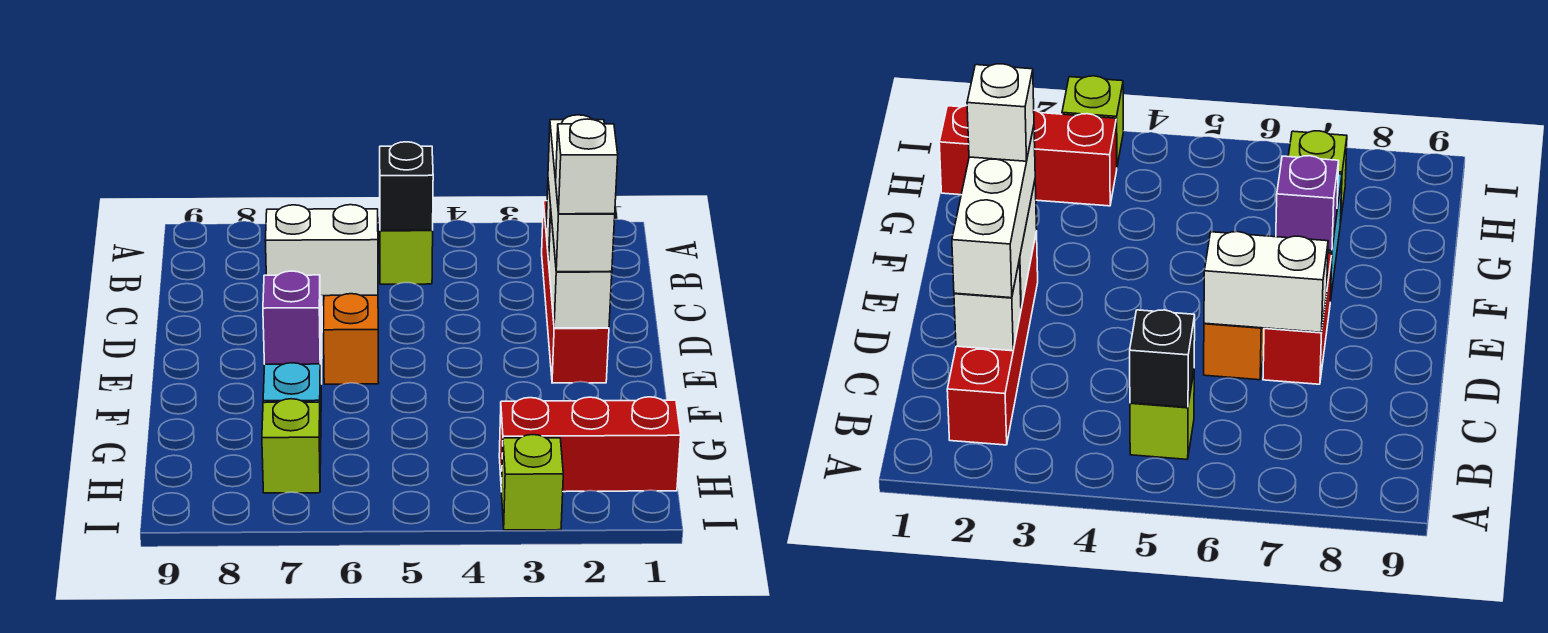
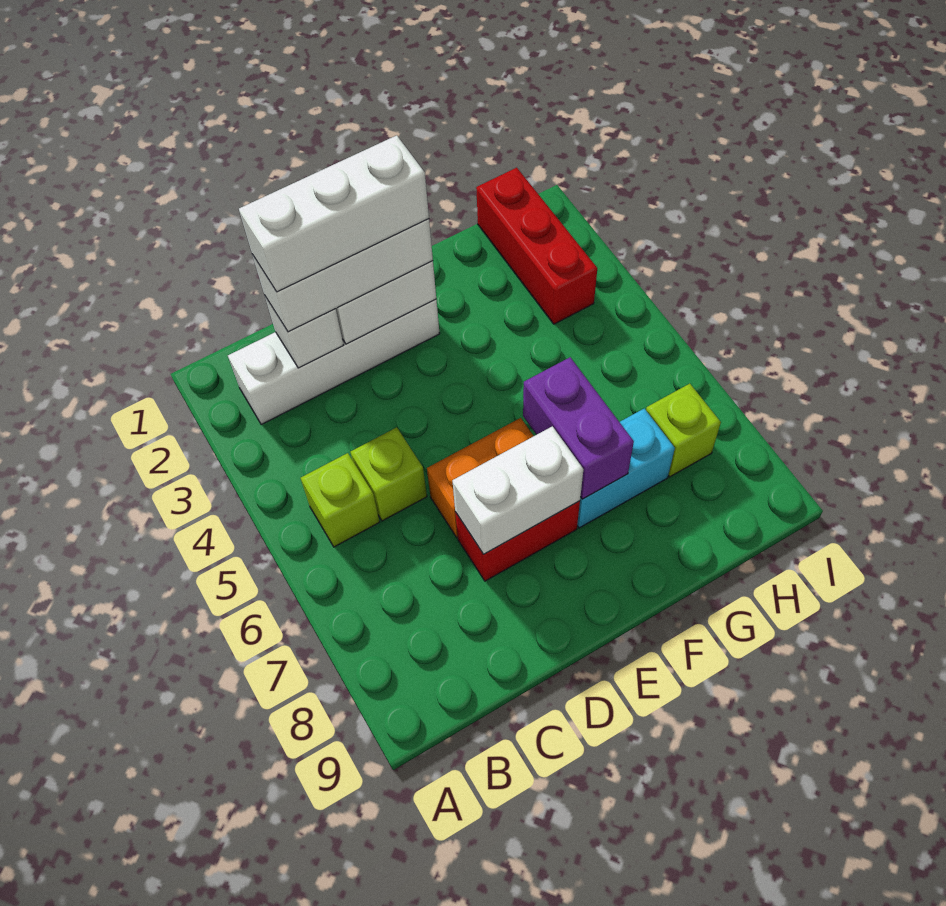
red brick B2:E2 level 1 -> white brick B2:E2 level 1
black brick B5 level 2 -> none
white brick D6:D7 level 2 -> white brick D7:E7 level 2
white brick E2 level 4 -> white brick C2:E2 level 4
purple brick F7 level 2 -> purple brick F6:F7 level 2
lime brick I3 level 1 -> lime brick C5 level 1

